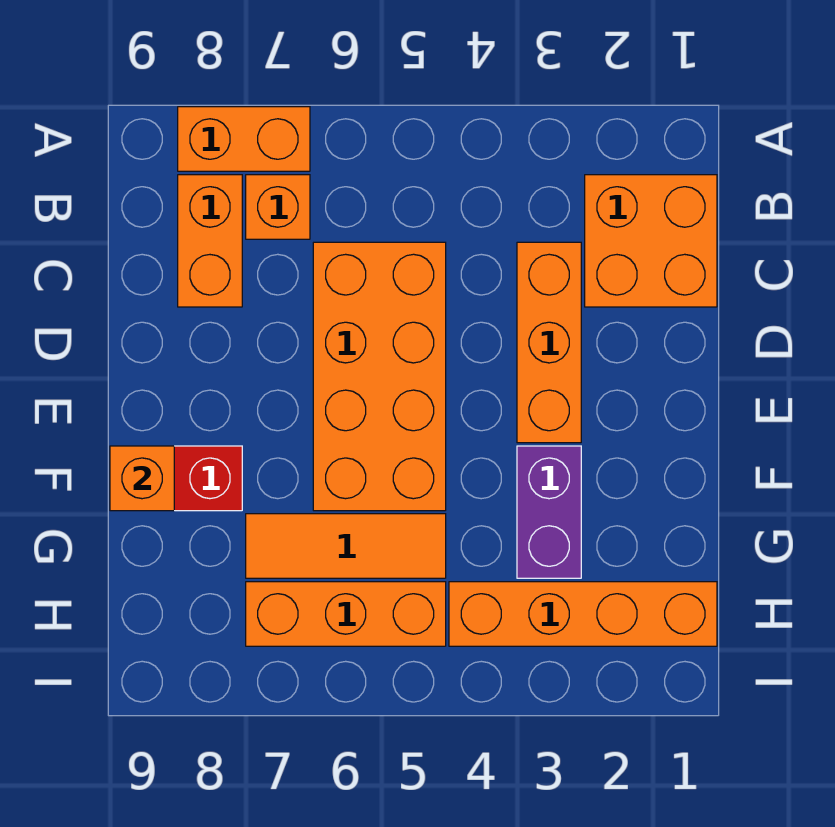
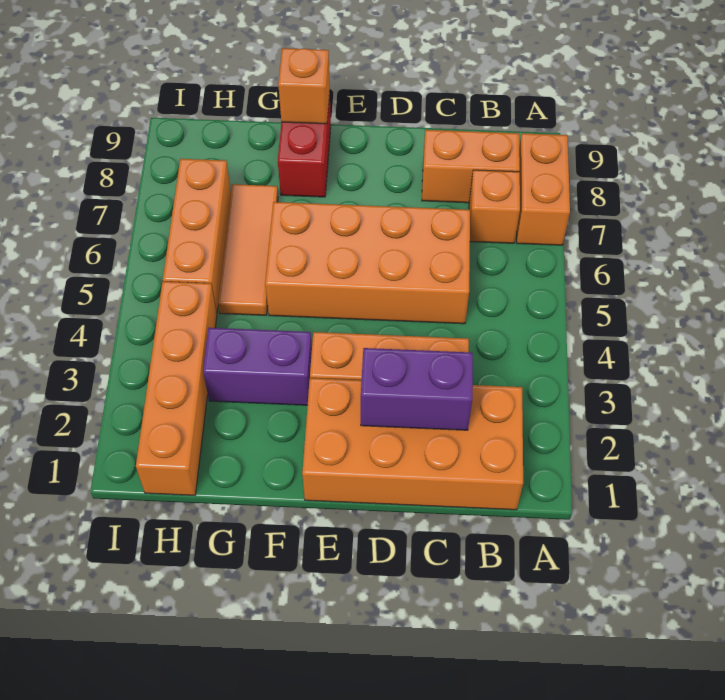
orange brick B1:C2 level 1 -> orange brick B1:E2 level 1
none -> purple brick C2:D2 level 2

